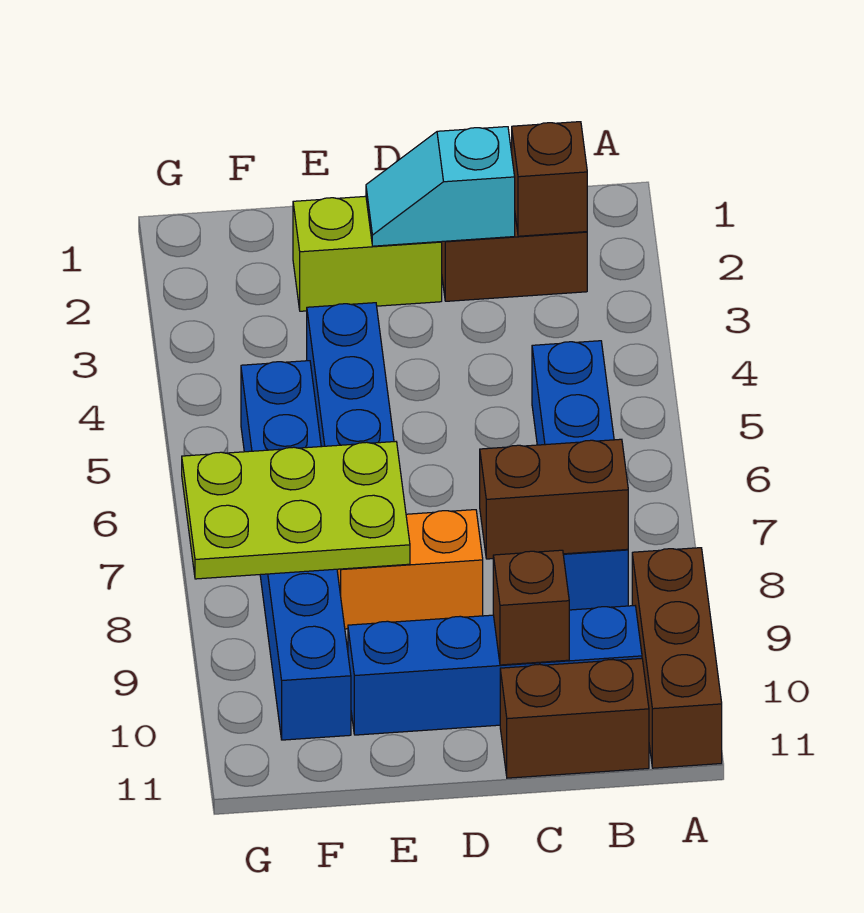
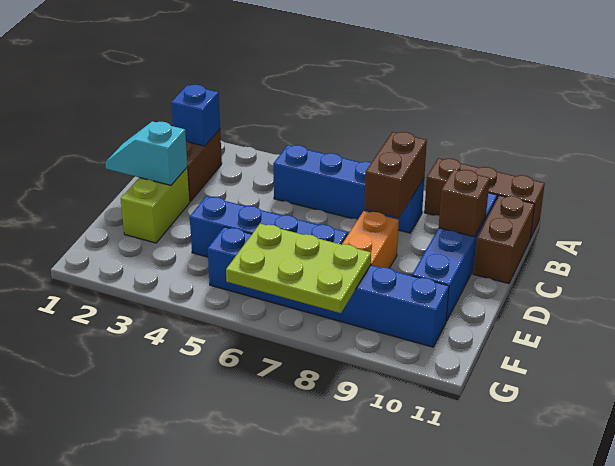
brown brick B2 level 2 -> blue brick B2 level 2
cyan slope C2:D2 level 2 top C -> cyan slope D1:D2 level 2 top 2
lime plate E7:G8 level 2 -> lime plate F6:G8 level 2

